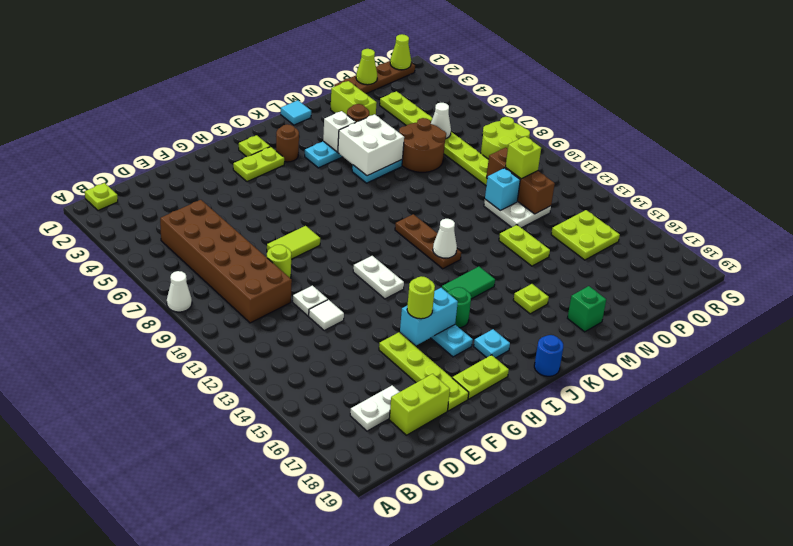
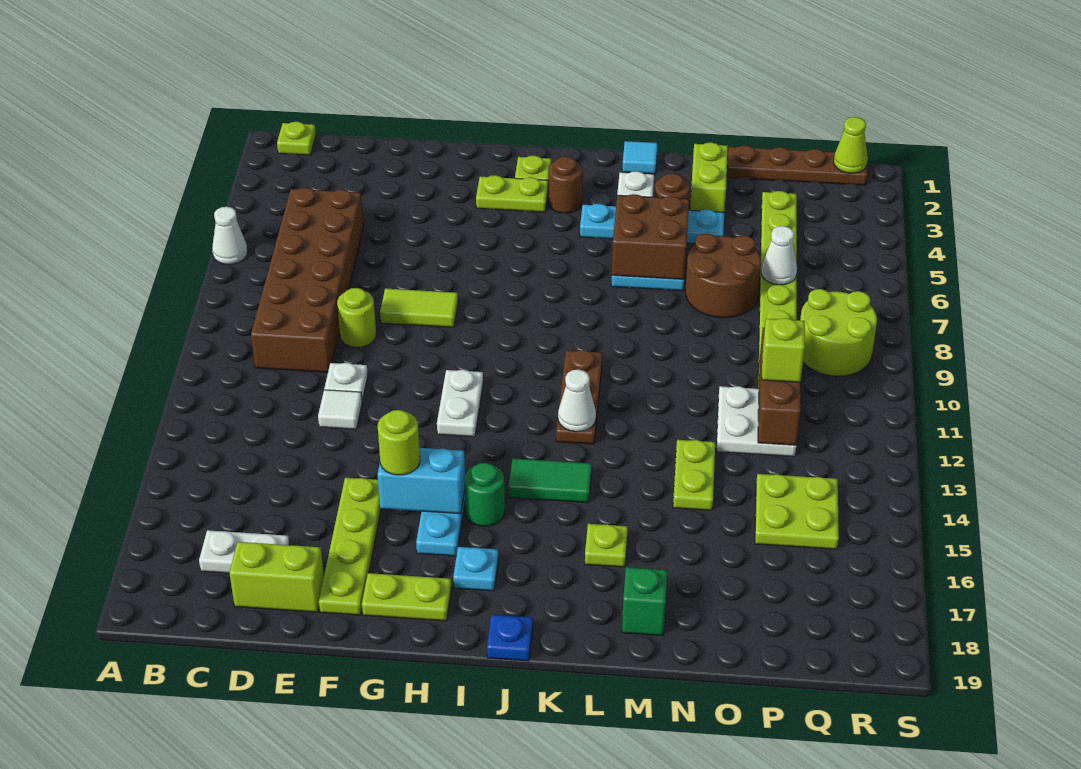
white cone A8 level 1 -> white cone A6 level 1
blue round brick J19 level 1 -> blue plate J19 level 1
white brick L5:M6 level 2 -> brown brick L5:M6 level 2
cyan brick O11 level 2 -> none
lime cone P1 level 2 -> none

